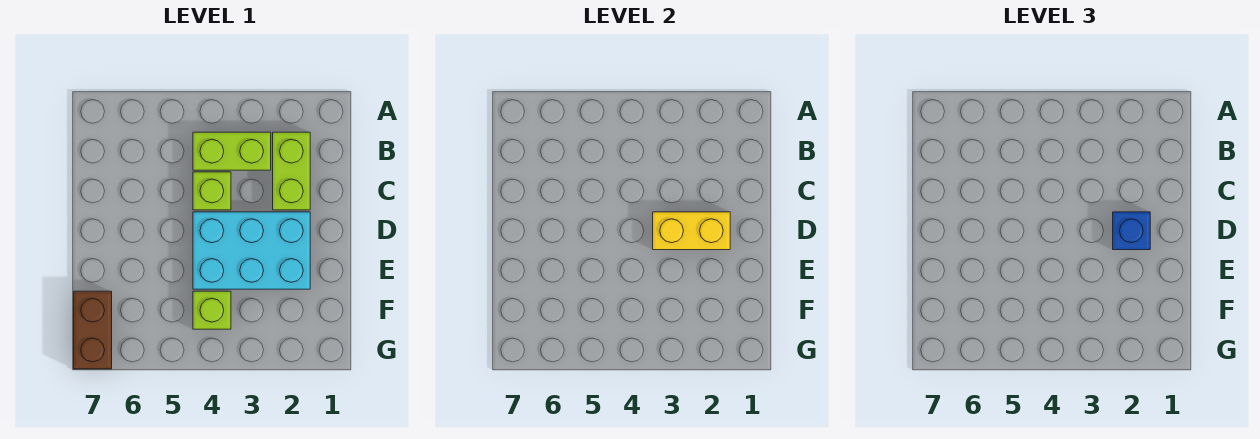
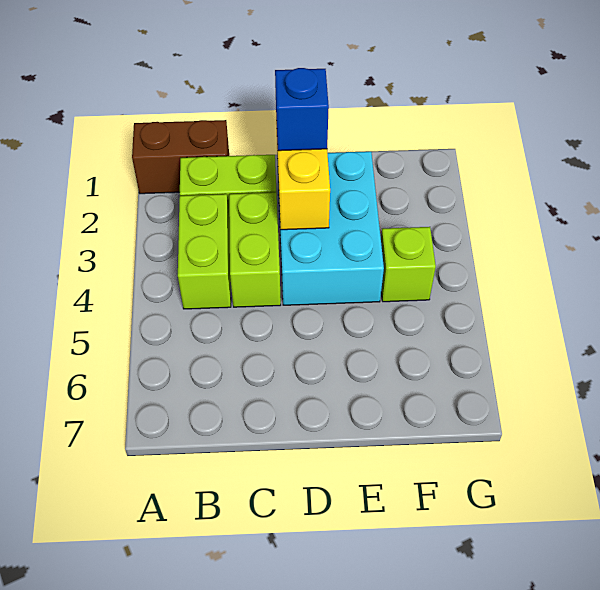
lime brick C4 level 1 -> lime brick C3:C4 level 1
brown brick F7:G7 level 1 -> brown brick A1:B1 level 1

